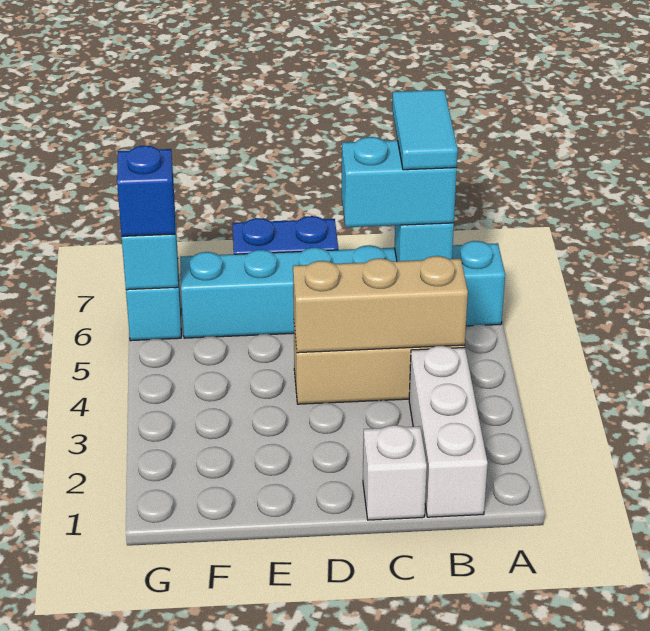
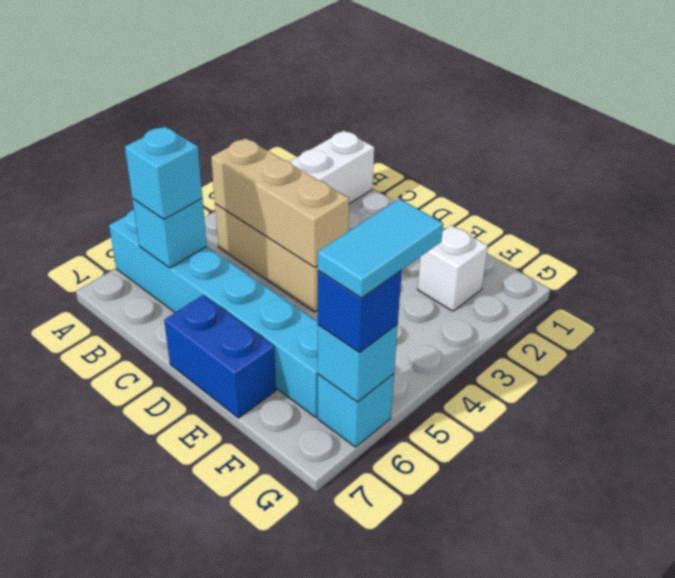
cyan brick B6:C6 level 3 -> cyan brick B6 level 3
cyan tile B6:B7 level 4 -> cyan tile G5:G6 level 4
white brick C1 level 1 -> white brick F2 level 1

